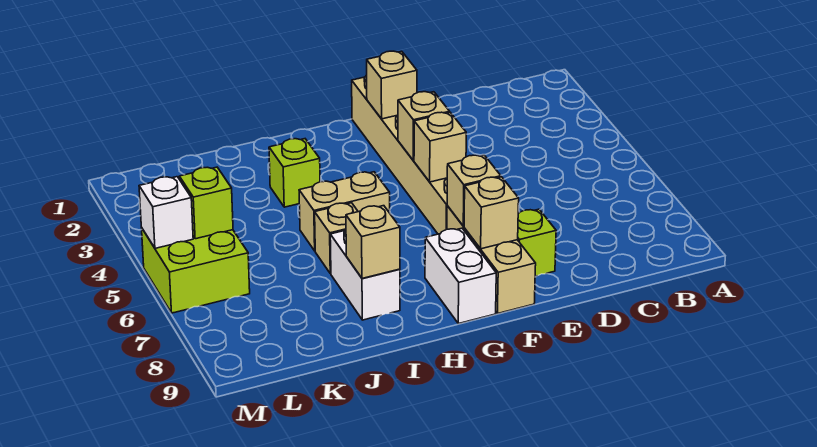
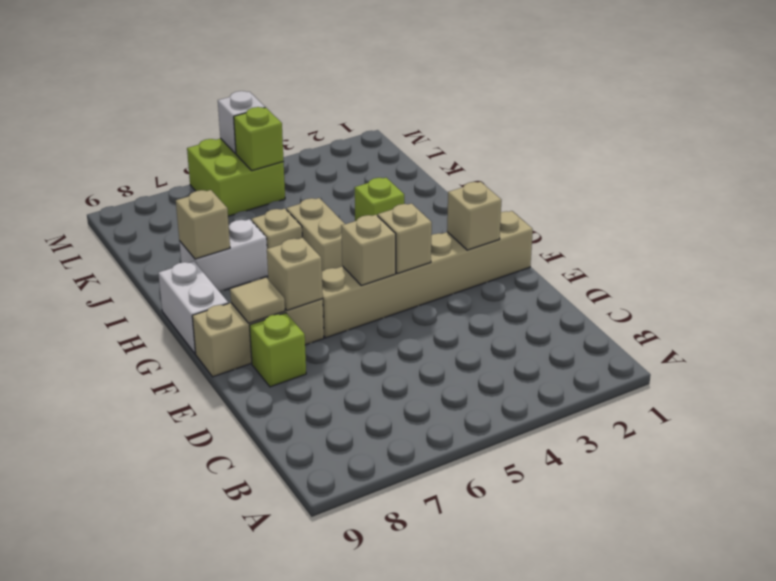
tan brick F8 level 2 -> tan tile F8 level 2
white brick G8:G9 level 1 -> white brick G9:H9 level 1

